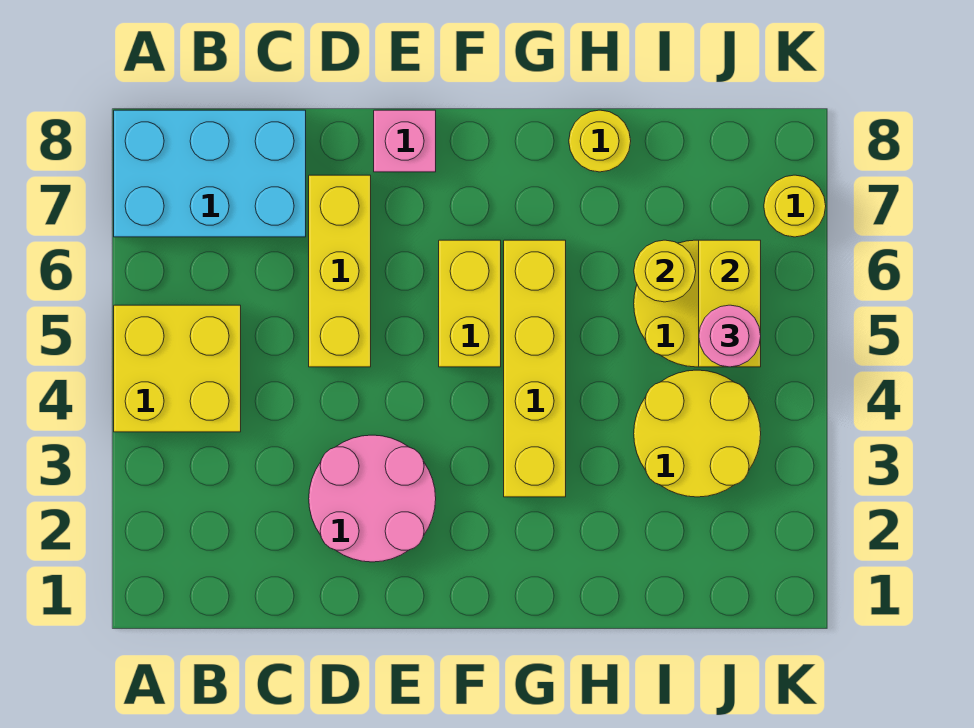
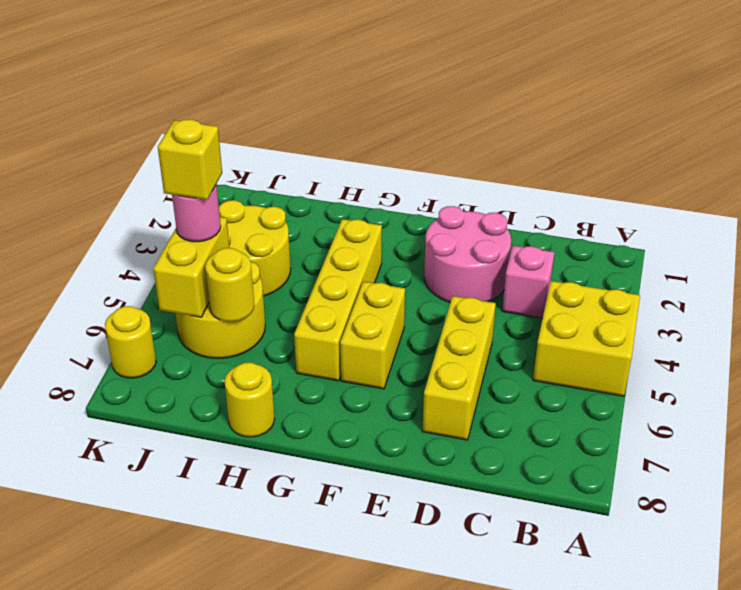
cyan brick A7:C8 level 1 -> none
pink brick E8 level 1 -> pink brick C3 level 1
none -> yellow brick J5 level 4

